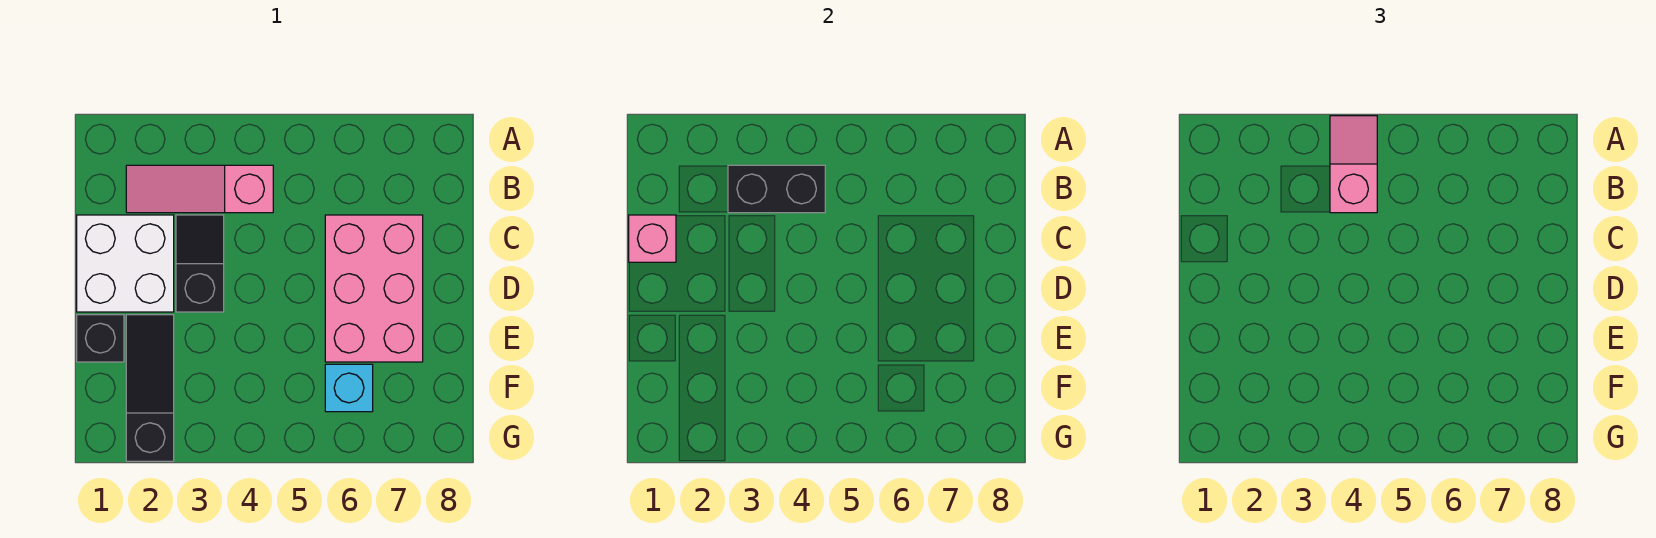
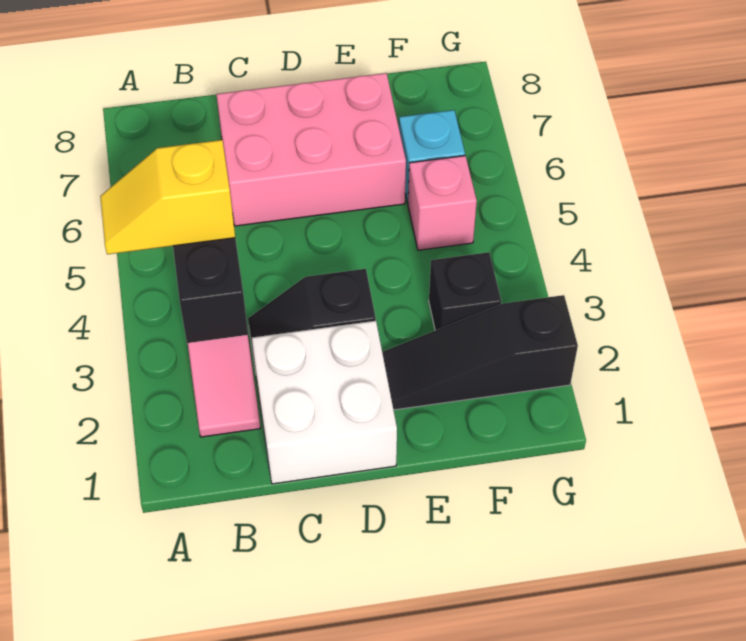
pink slope A4:B4 level 3 top B -> yellow slope A4:B4 level 3 top B
pink brick C1 level 2 -> pink brick F5 level 1
black brick E1 level 1 -> black brick F3 level 1

